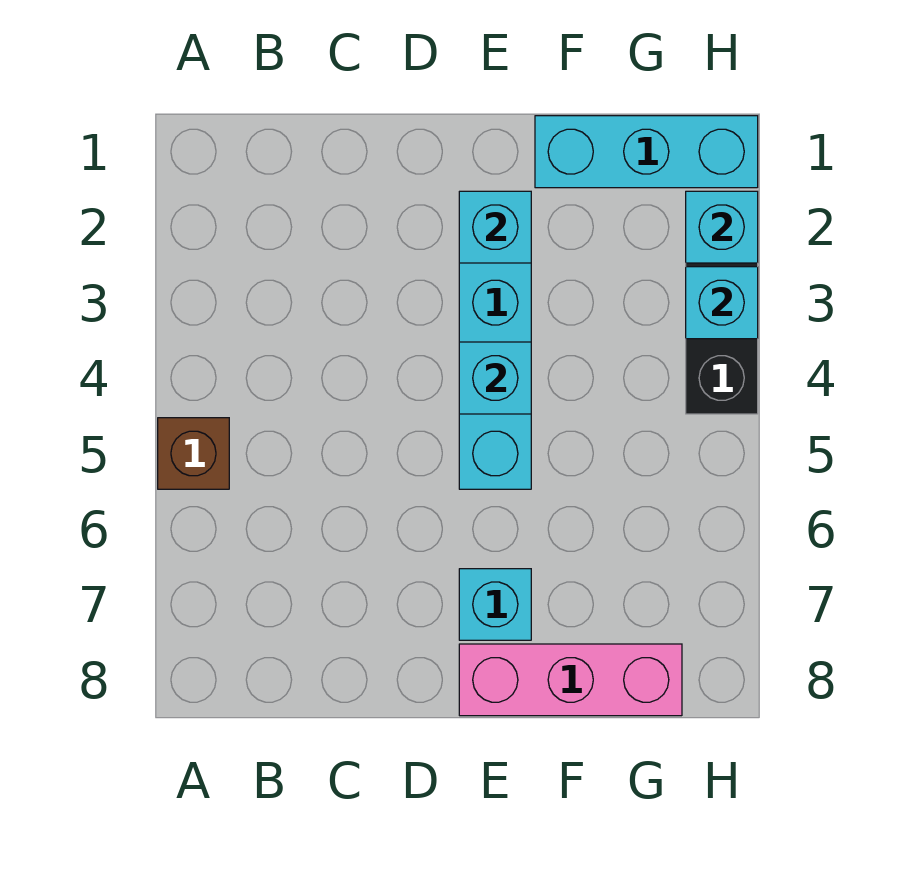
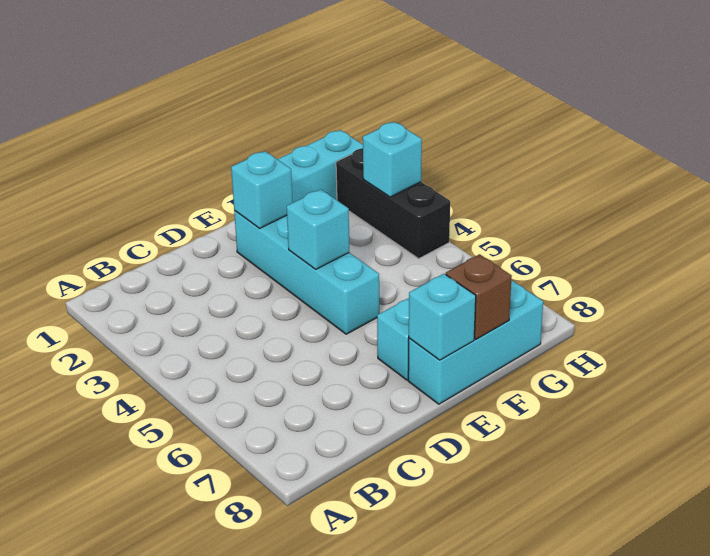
brown brick A5 level 1 -> brown brick F8 level 2
pink brick E8:G8 level 1 -> cyan brick E8:G8 level 1
cyan brick H2 level 2 -> cyan brick E8 level 2

